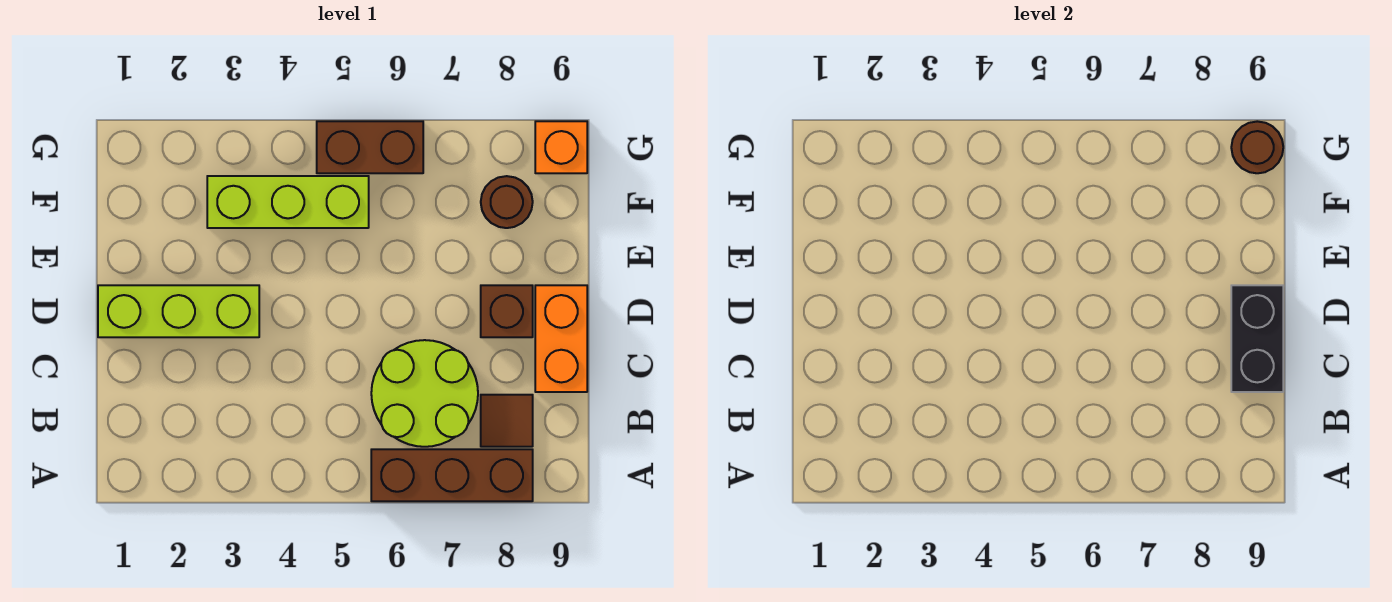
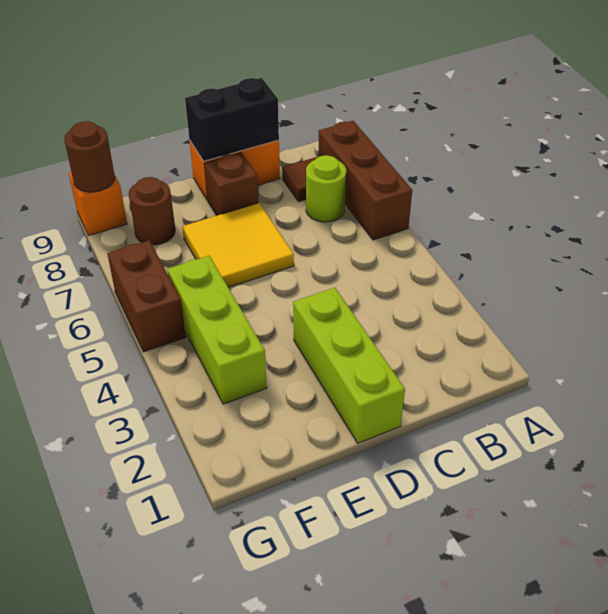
lime round brick B6:C7 level 1 -> lime round brick B7 level 1
none -> yellow tile D6:E7 level 1

